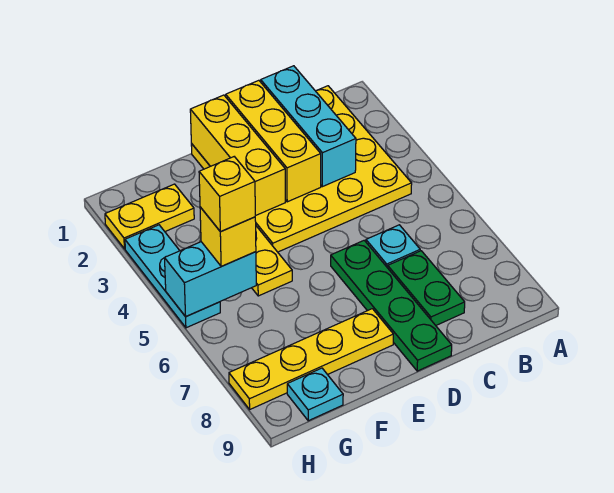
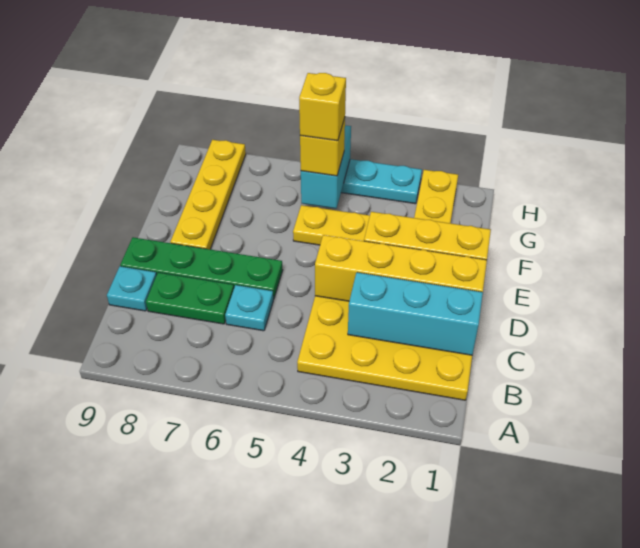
yellow brick D1:D3 level 2 -> yellow brick D1:D4 level 2
cyan plate G9 level 1 -> cyan plate C9 level 1

